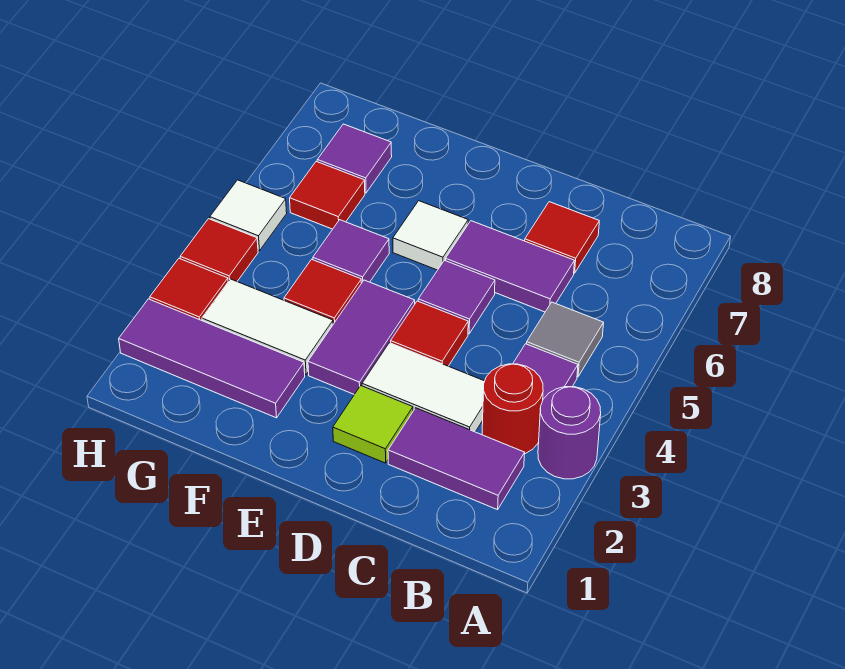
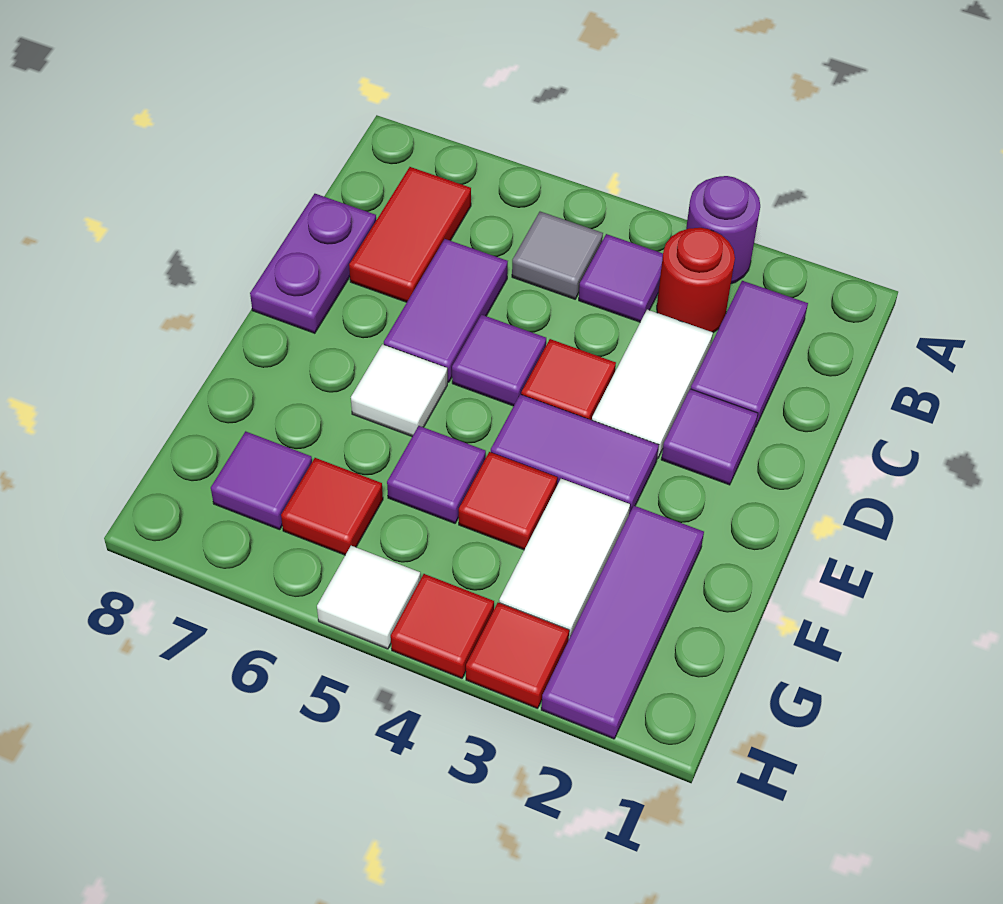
red tile C7 level 1 -> red tile B7:C7 level 1
none -> purple plate C8:D8 level 1
lime tile D2 level 1 -> purple tile D2 level 1

